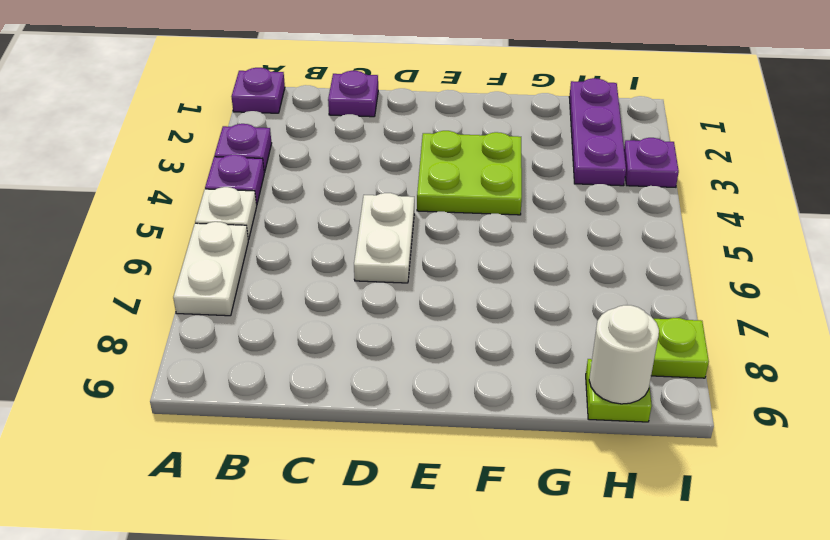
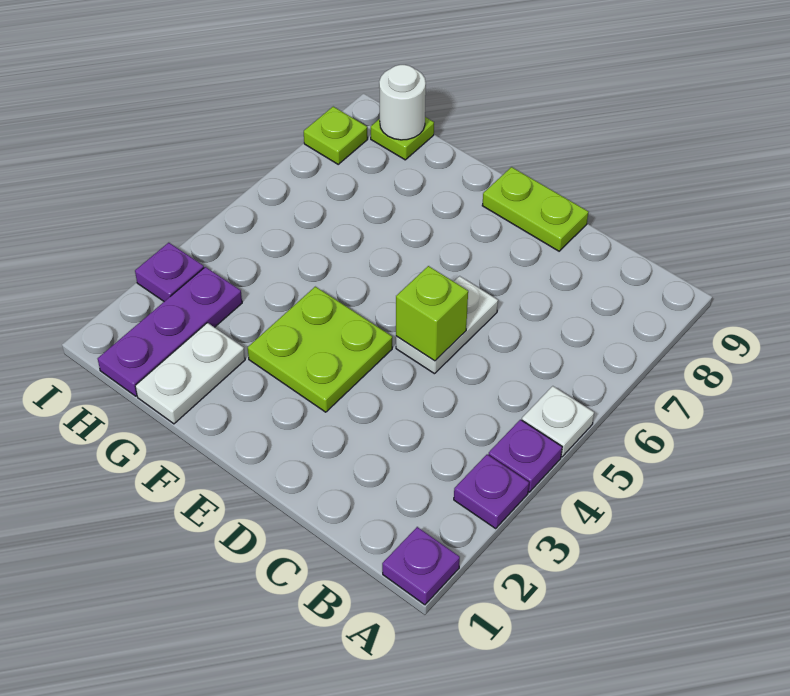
white plate A6:A7 level 1 -> white plate G1:G2 level 1
purple plate C1 level 1 -> none
none -> lime brick D5 level 2
none -> lime plate D9:E9 level 1

